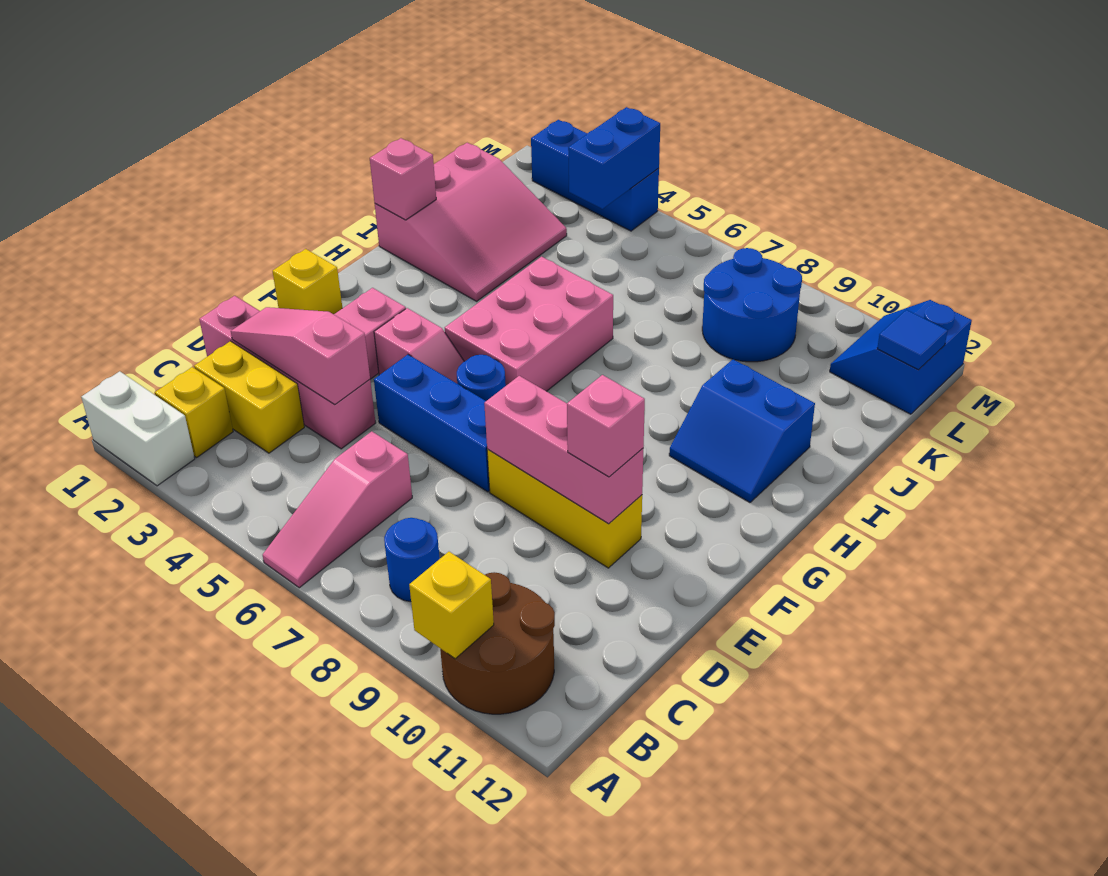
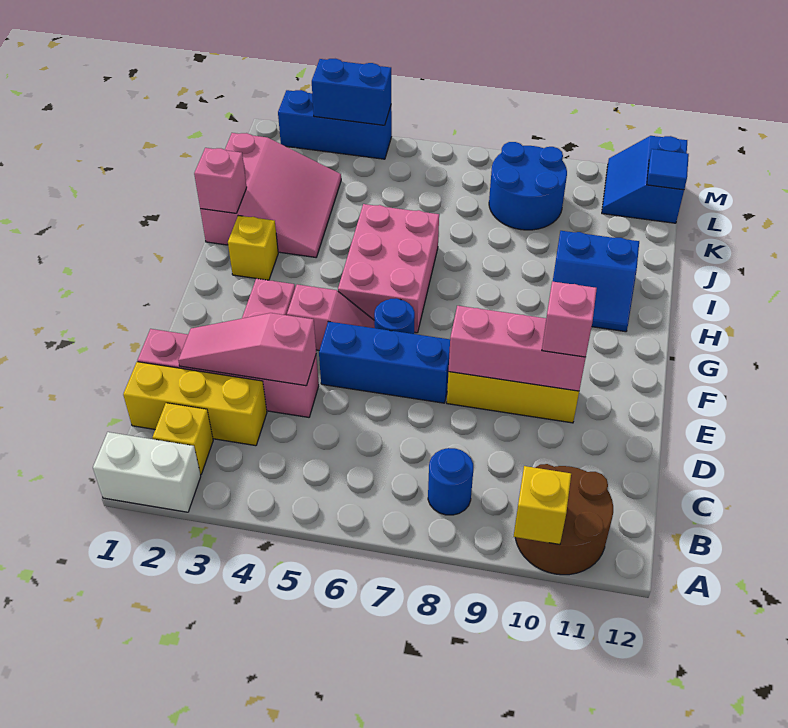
pink slope A6:C6 level 1 top C -> none
yellow brick C2:C3 level 1 -> yellow brick C1:C3 level 1
yellow brick F1 level 1 -> yellow brick H2 level 1
blue brick L4:M4 level 2 -> blue brick M3:M4 level 2

